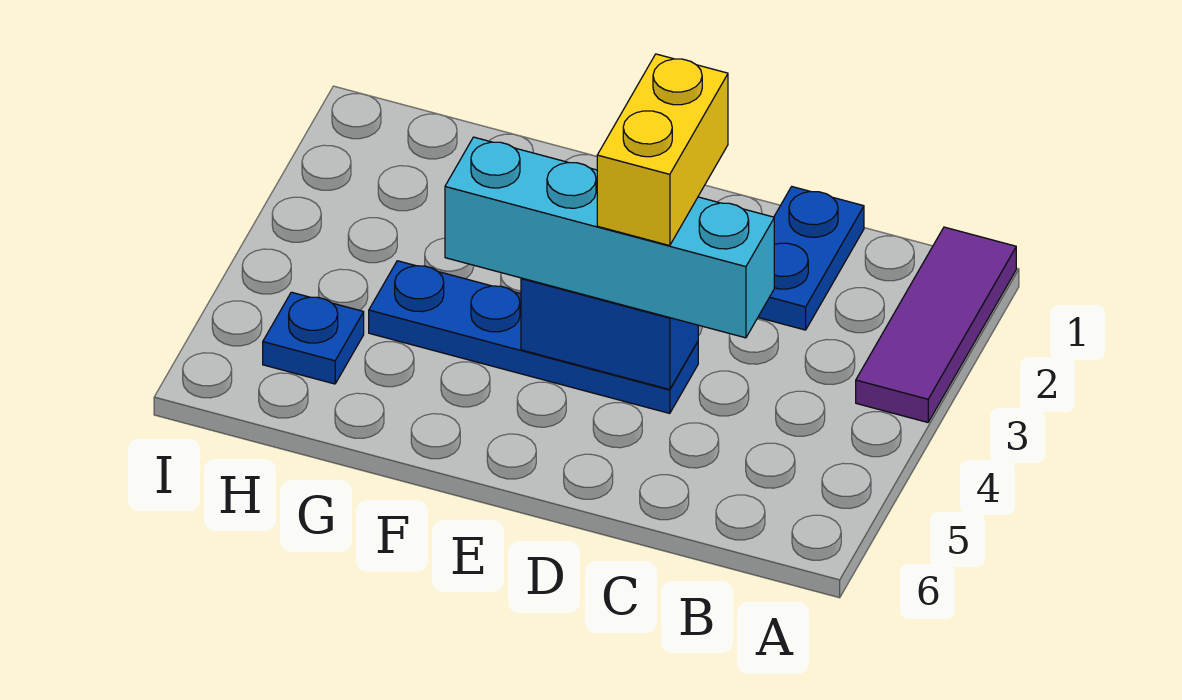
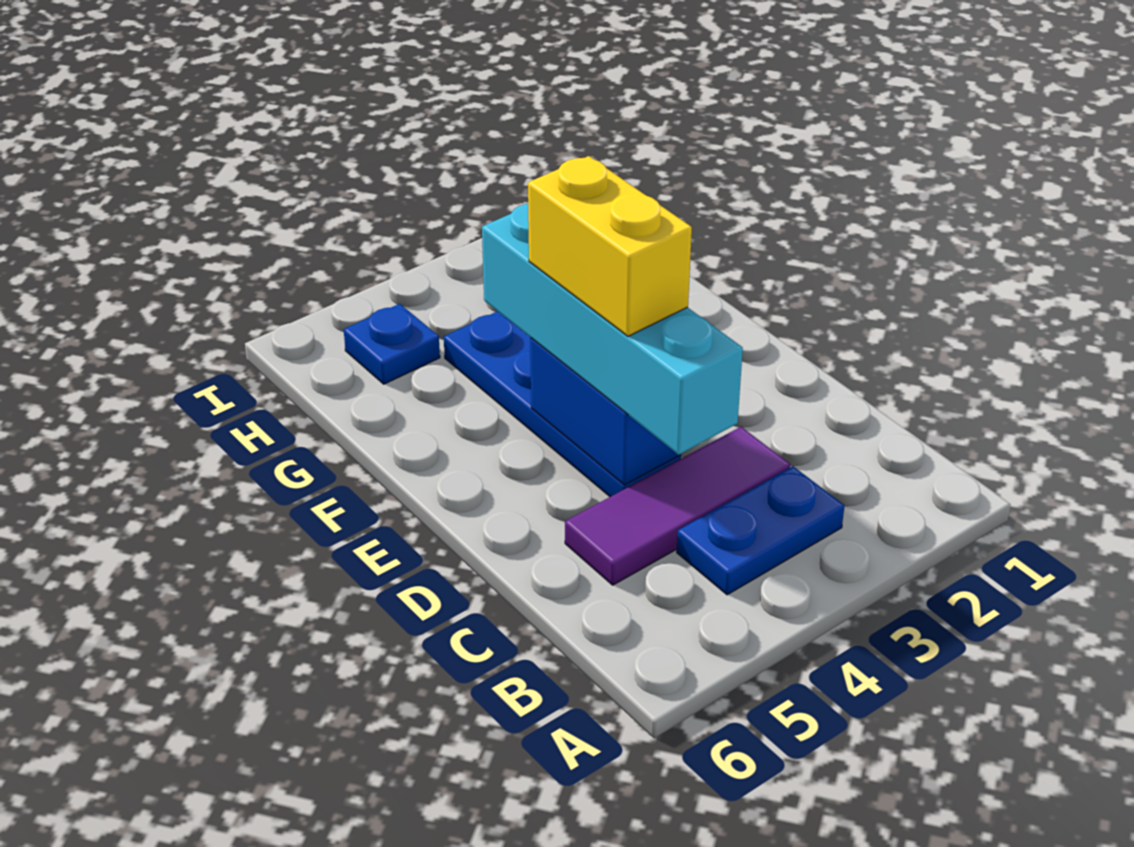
purple tile A1:A3 level 1 -> purple tile C3:C5 level 1
blue plate C1:C2 level 1 -> blue plate B3:B4 level 1
yellow brick D3:D4 level 4 -> yellow brick D4:E4 level 4

